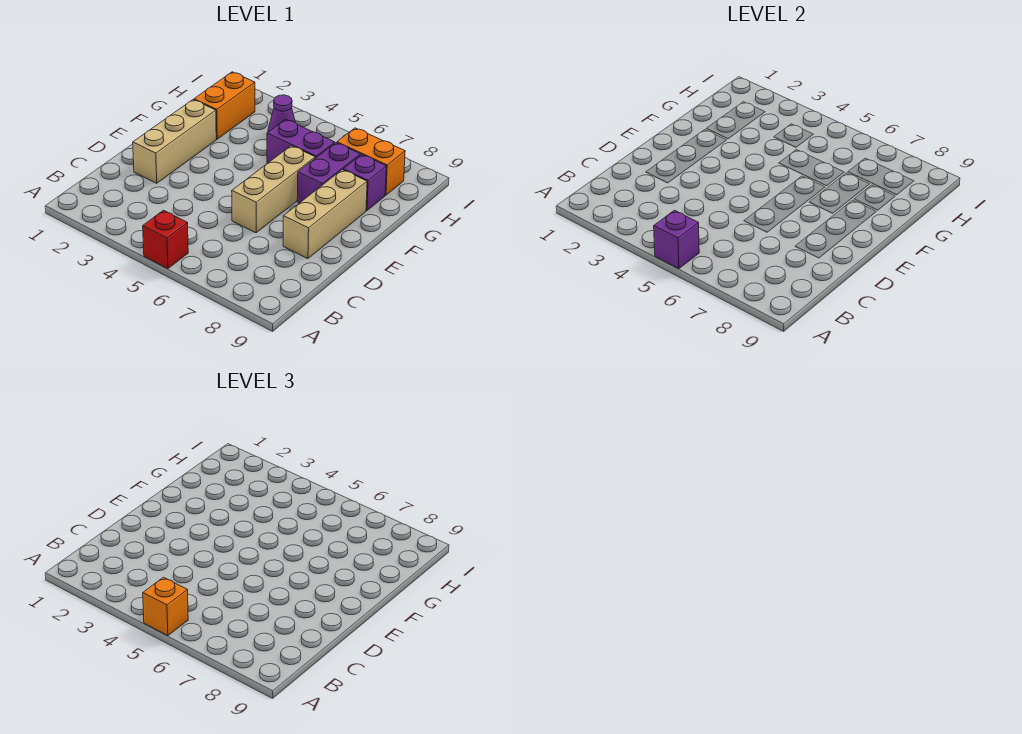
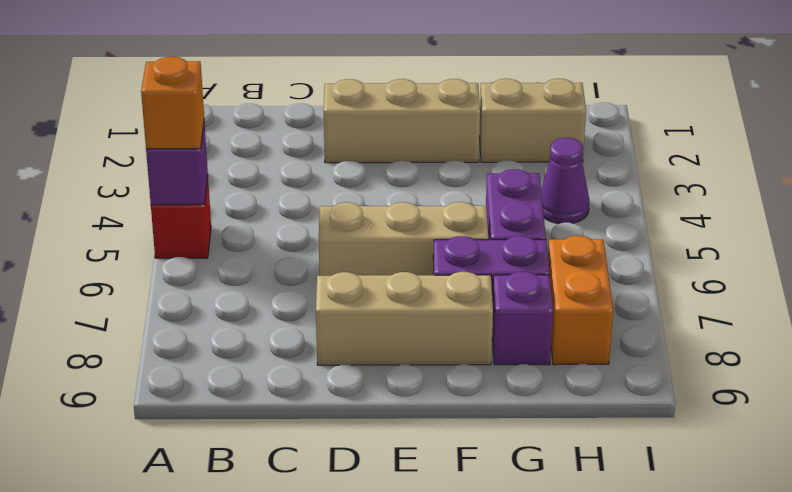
orange brick G2:H2 level 1 -> tan brick G2:H2 level 1

